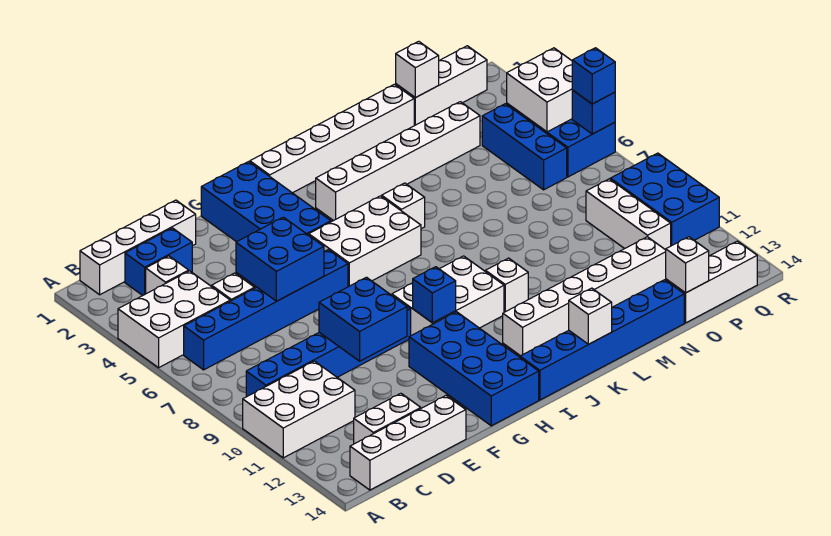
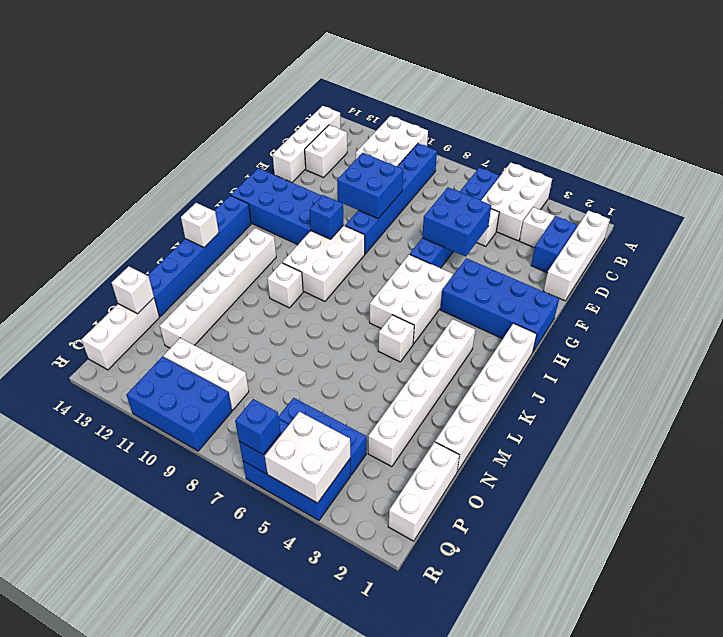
white brick O1 level 2 -> none

